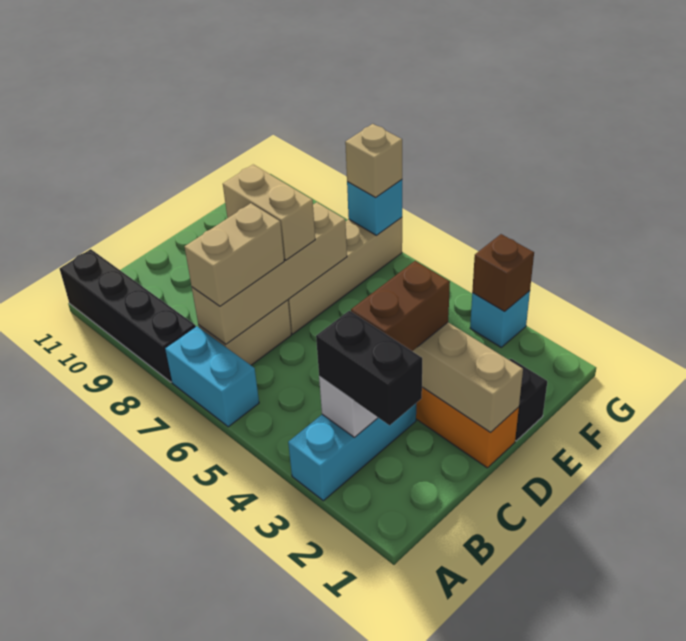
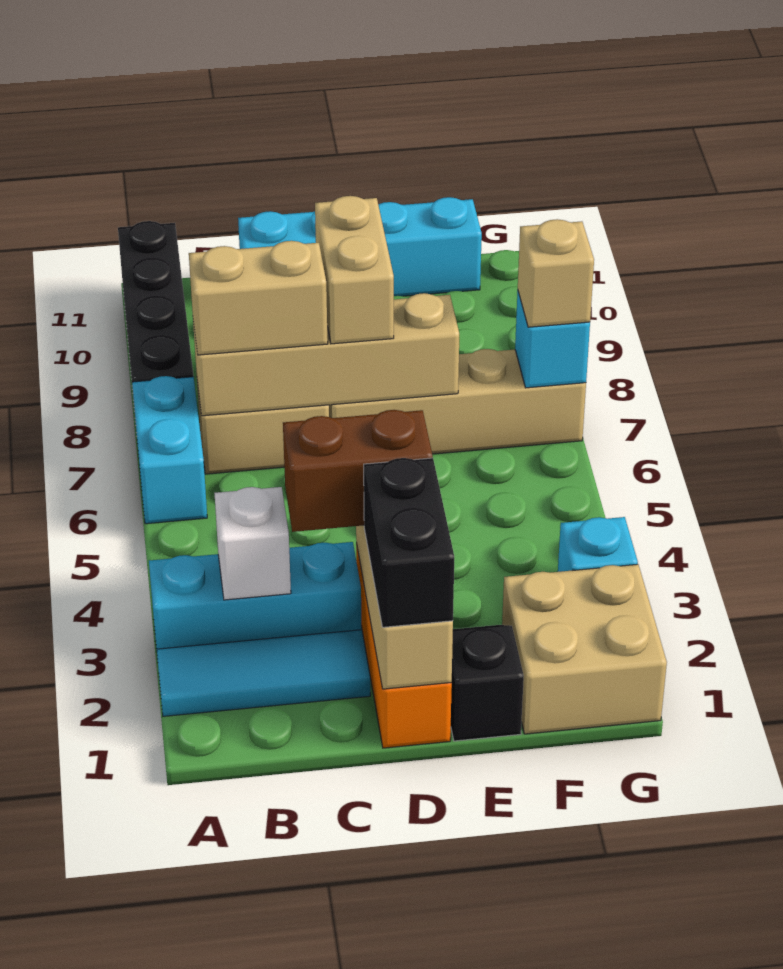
none -> cyan tile A2:C2 level 1
black brick B2:B3 level 3 -> black brick D1:D2 level 3
none -> cyan brick C11:F11 level 1
none -> tan brick F1:G2 level 1
brown brick G3 level 2 -> none

